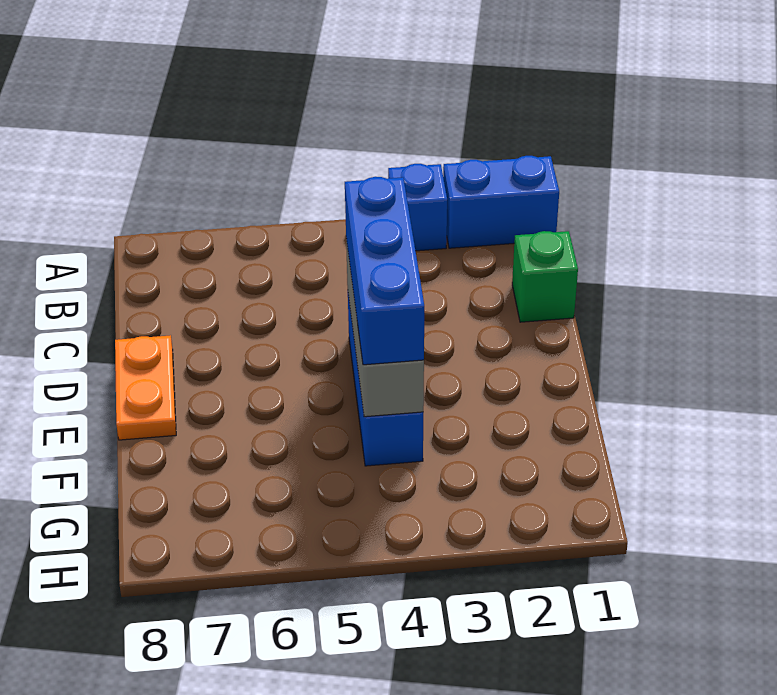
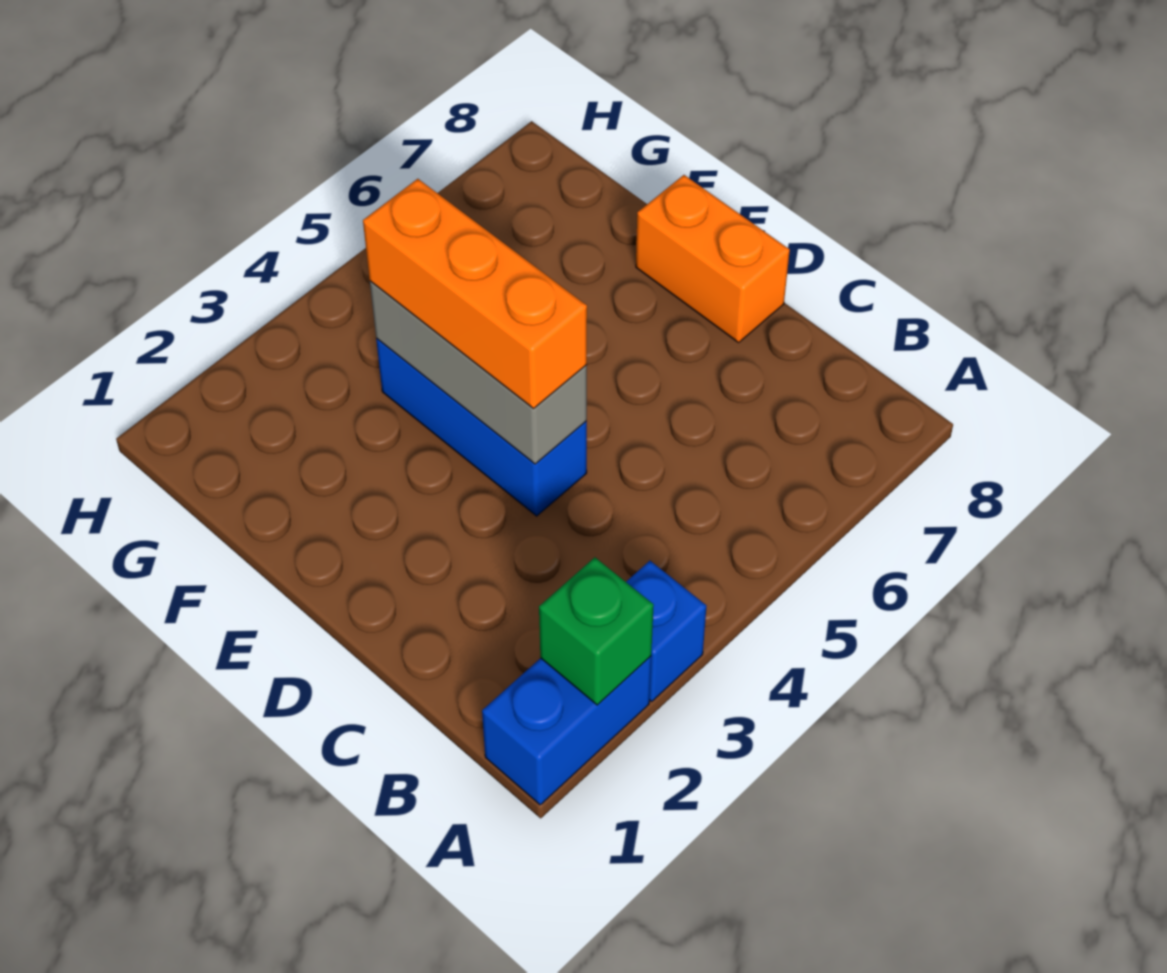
green brick C1 level 1 -> green brick A2 level 2
blue brick D4:F4 level 3 -> orange brick D4:F4 level 3
orange plate D8:E8 level 1 -> orange brick D8:E8 level 1

